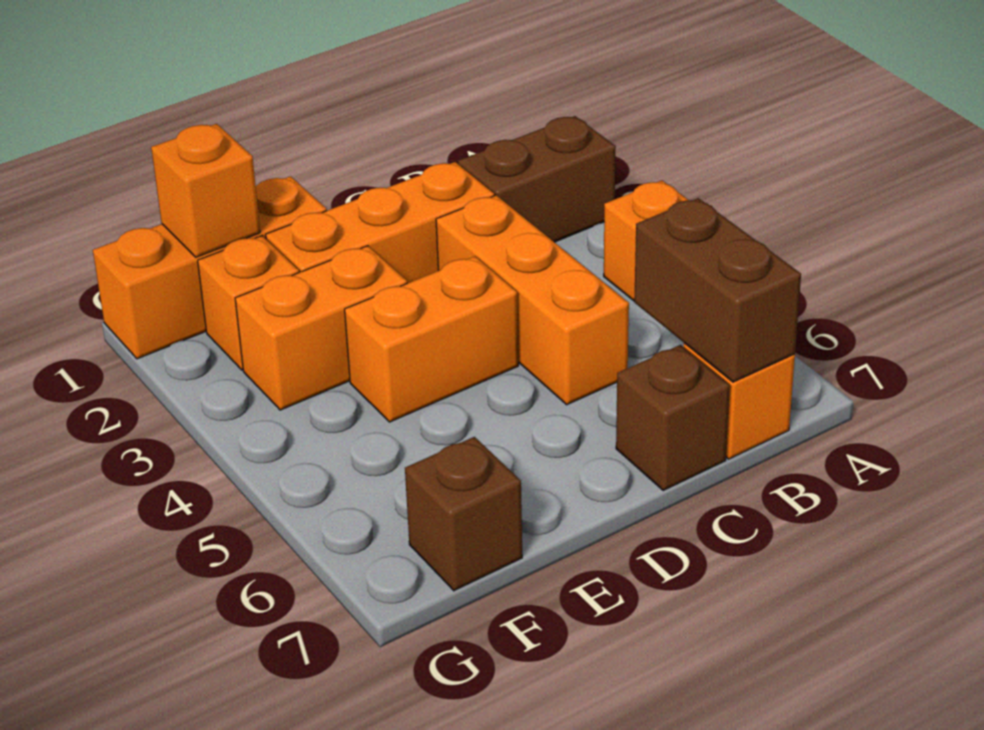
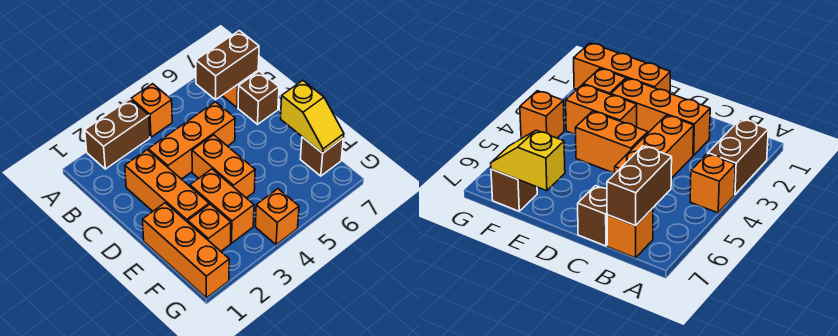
brown brick A2:B2 level 1 -> brown brick A2:A3 level 1
none -> yellow slope E7:F7 level 2 top E
orange brick F1 level 2 -> orange brick G4 level 1

